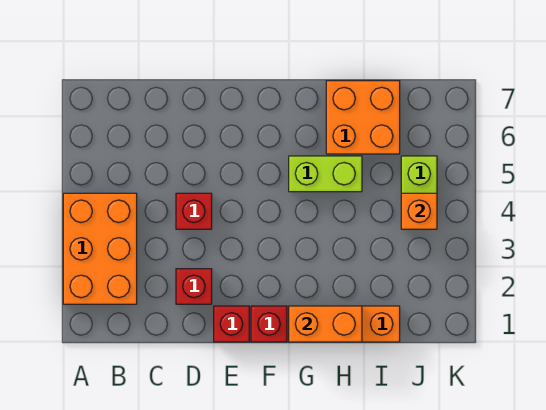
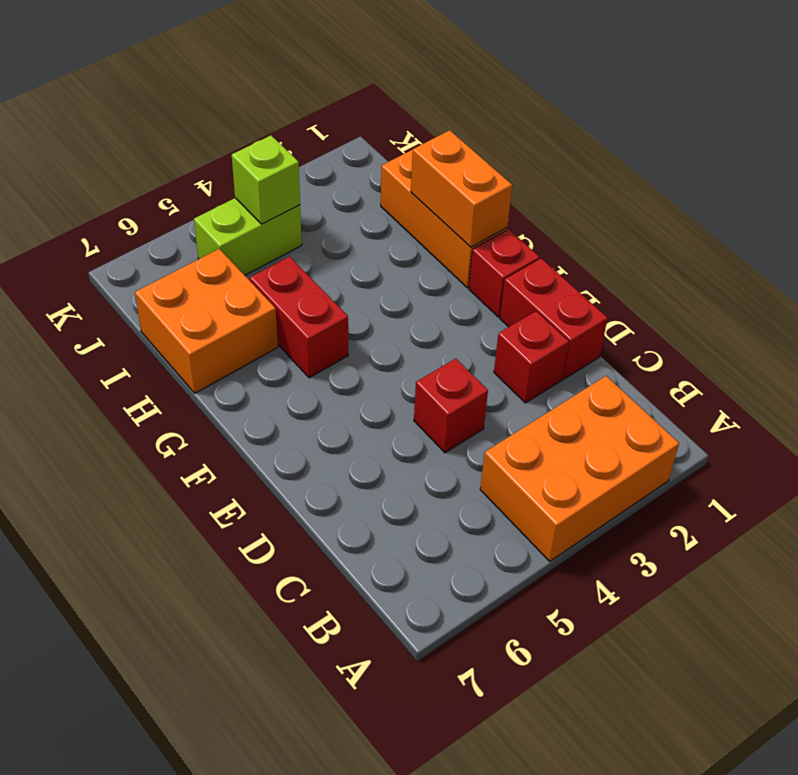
red brick E1 level 1 -> red brick D1:E1 level 1
lime brick G5:H5 level 1 -> red brick G5:H5 level 1
orange brick J4 level 2 -> lime brick J4 level 2

